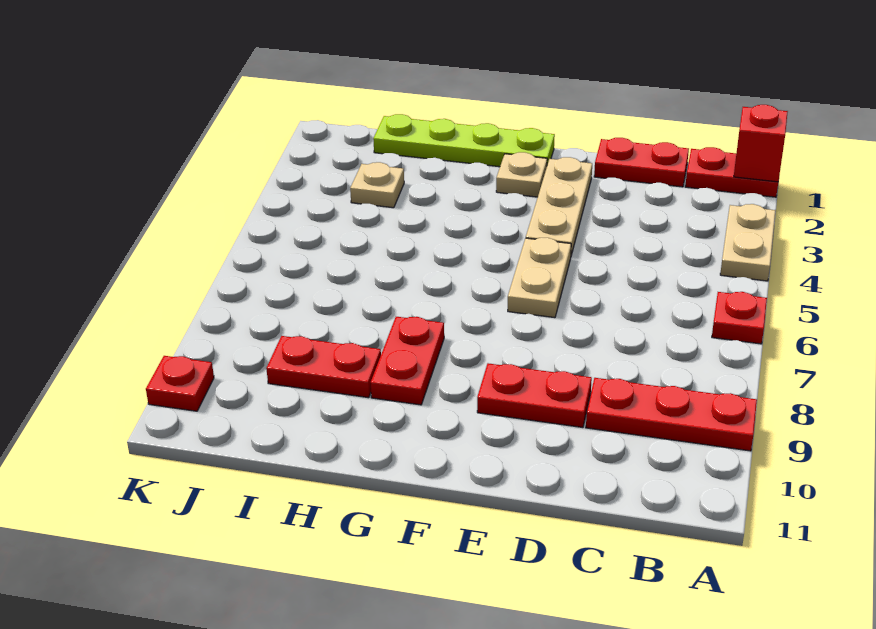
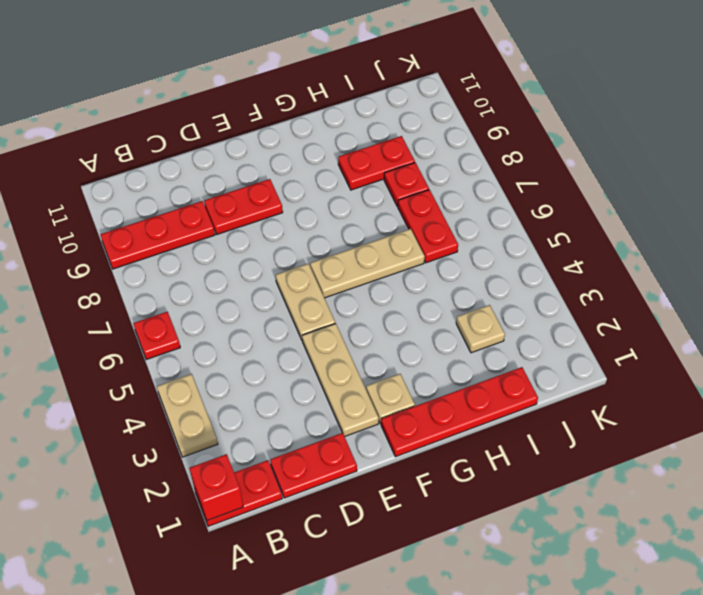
lime plate F1:I1 level 1 -> red plate F1:I1 level 1
none -> tan plate F6:H6 level 1
red plate G8:G9 level 1 -> red plate I6:I7 level 1
red plate K10 level 1 -> red plate I8 level 1

